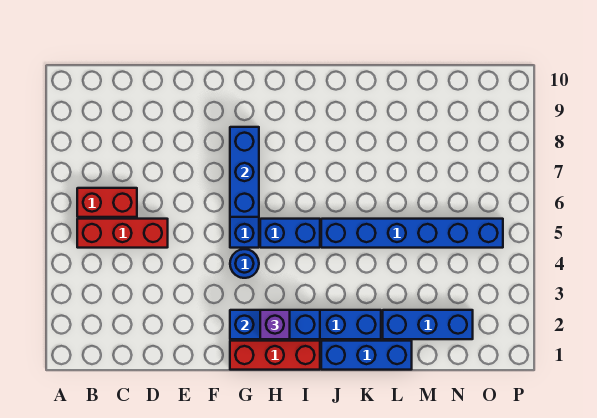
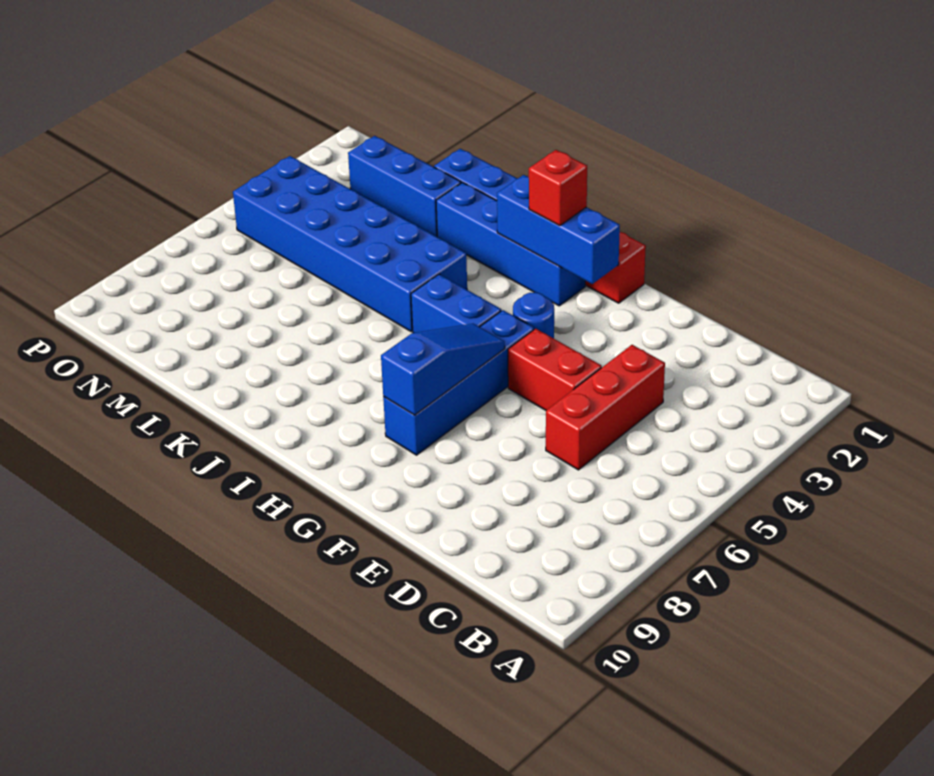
red brick B5:D5 level 1 -> red brick D4:D6 level 1
red brick B6:C6 level 1 -> red brick E5:F5 level 1
blue brick G6:G8 level 2 -> blue slope G6:G8 level 2 top 8
purple brick H2 level 3 -> red brick H2 level 3
blue brick J5:O5 level 1 -> blue brick J4:O5 level 1

